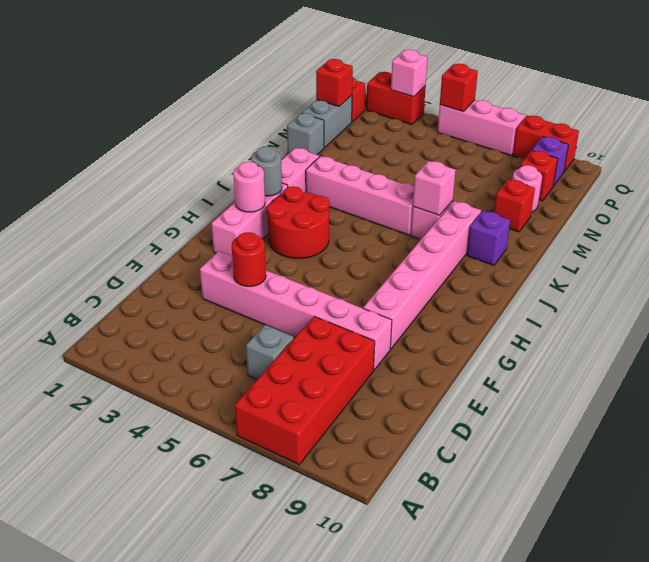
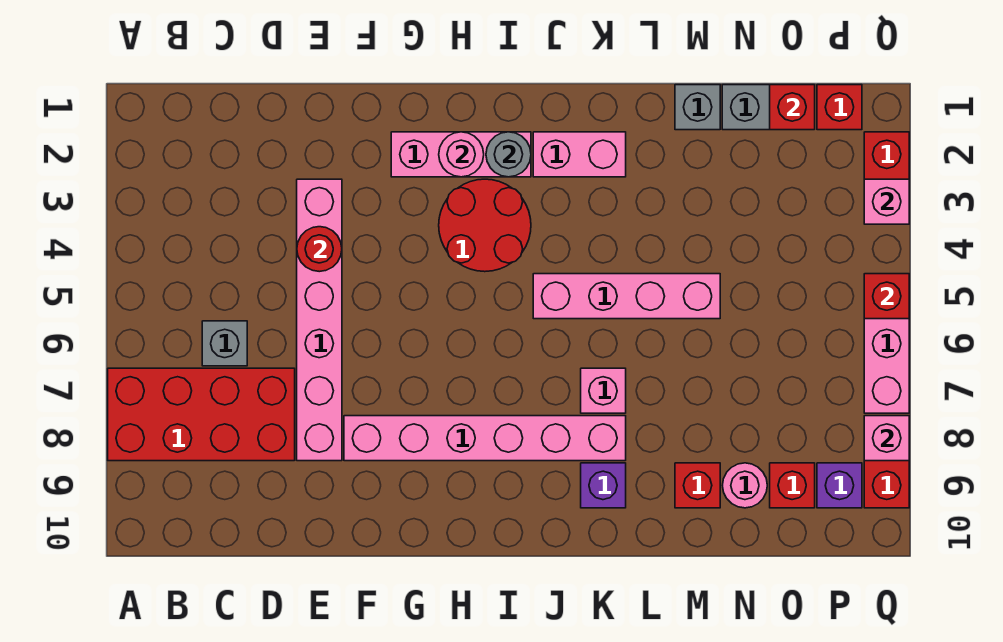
pink brick K3:K6 level 1 -> pink brick J5:M5 level 1
pink brick K7 level 2 -> pink brick Q8 level 2

